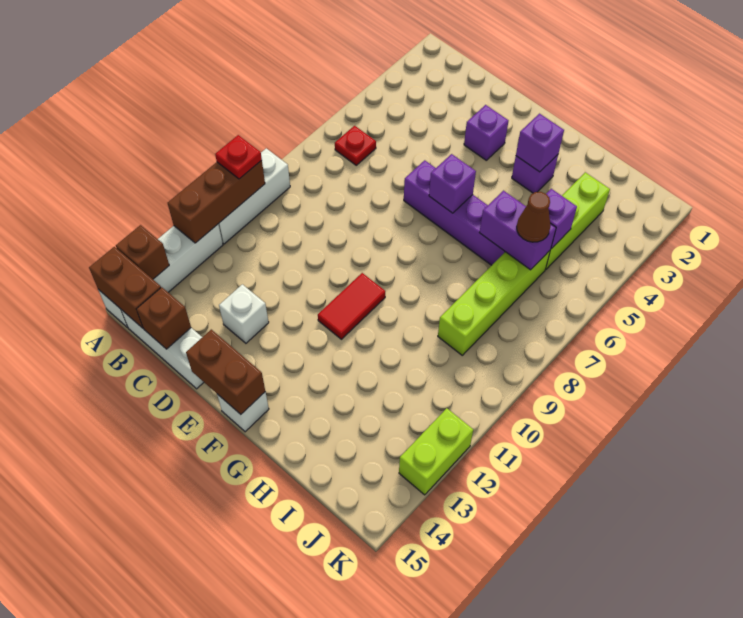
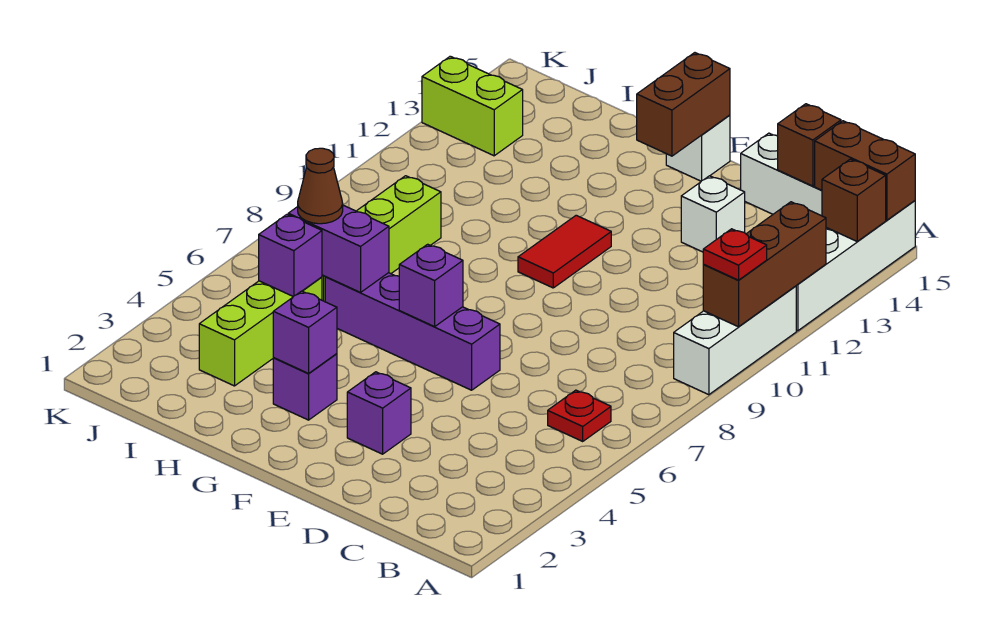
brown brick E15:F15 level 2 -> brown brick F14:F15 level 2
lime brick K12:K13 level 1 -> lime brick J13:K13 level 1

